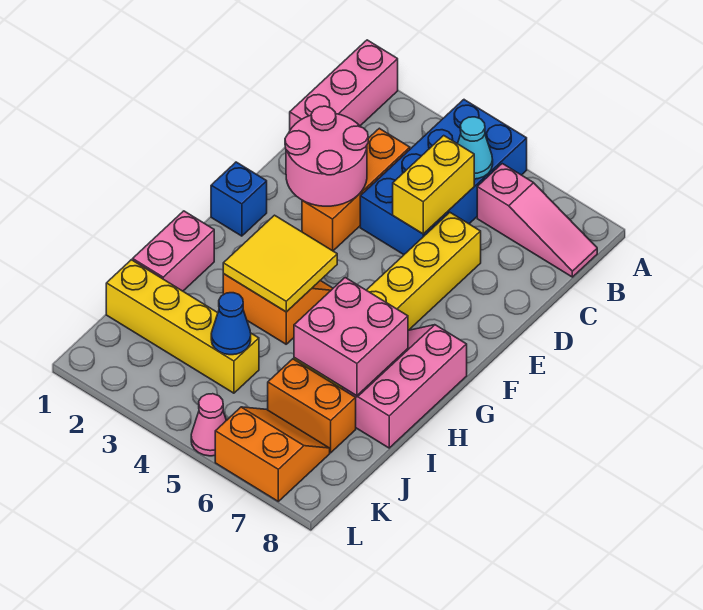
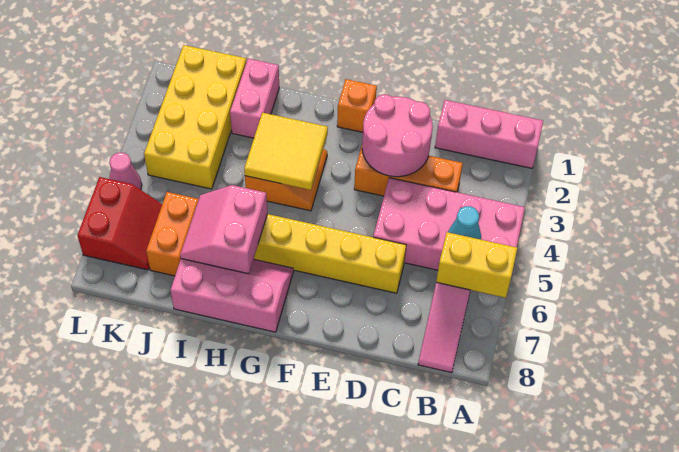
blue brick A4:D5 level 1 -> pink brick A4:D5 level 1
yellow brick C5:D5 level 2 -> yellow brick A6:B6 level 2
blue brick F1 level 1 -> orange brick F1 level 1
pink brick H1:I1 level 1 -> pink brick I1:I2 level 1
pink brick H6:I7 level 2 -> pink slope H6:I7 level 2 top H
yellow brick J1:J4 level 1 -> yellow brick J1:K4 level 1
blue cone J4 level 2 -> none
orange slope K6:L7 level 1 top L -> red slope K6:L7 level 1 top L

